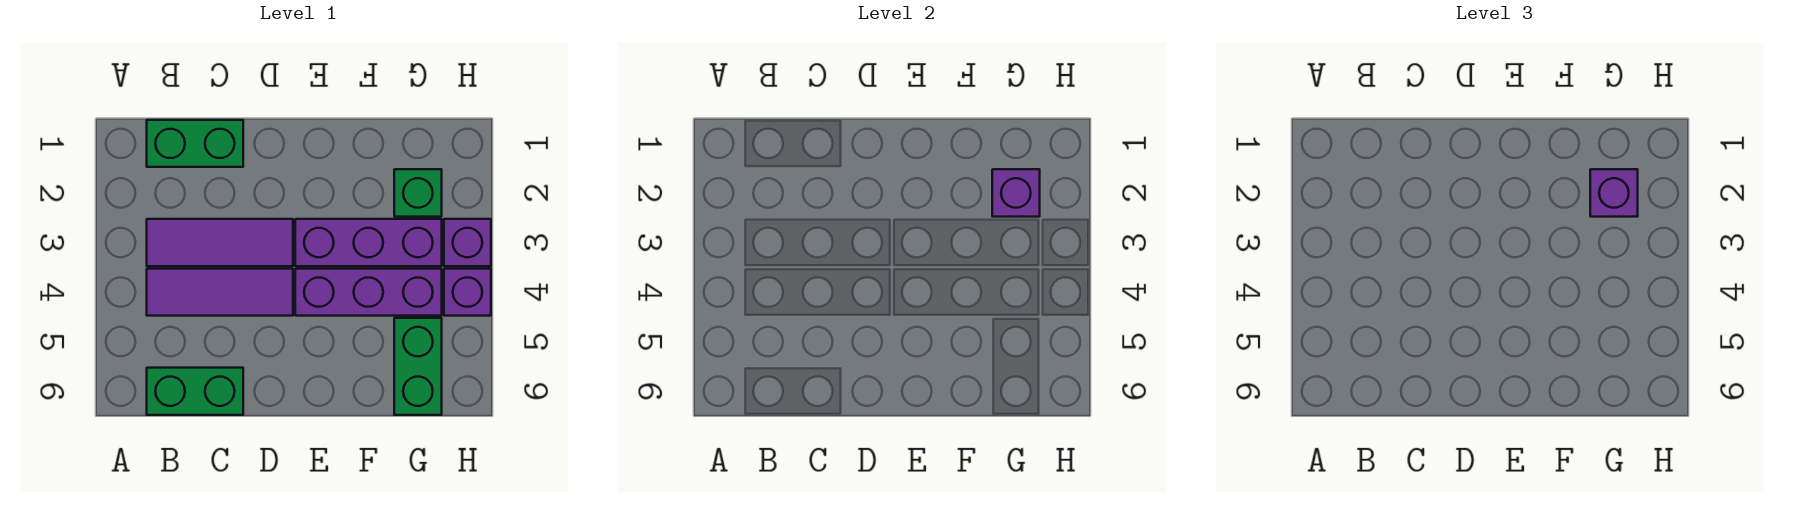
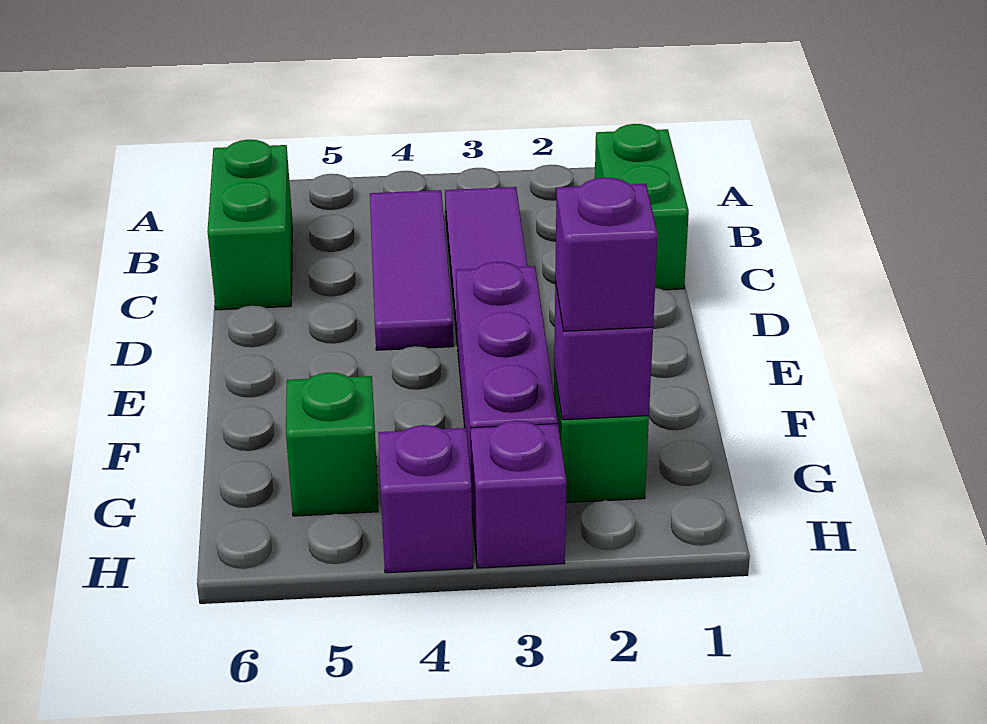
purple brick E4:G4 level 1 -> none
green brick G5:G6 level 1 -> green brick G5 level 1

